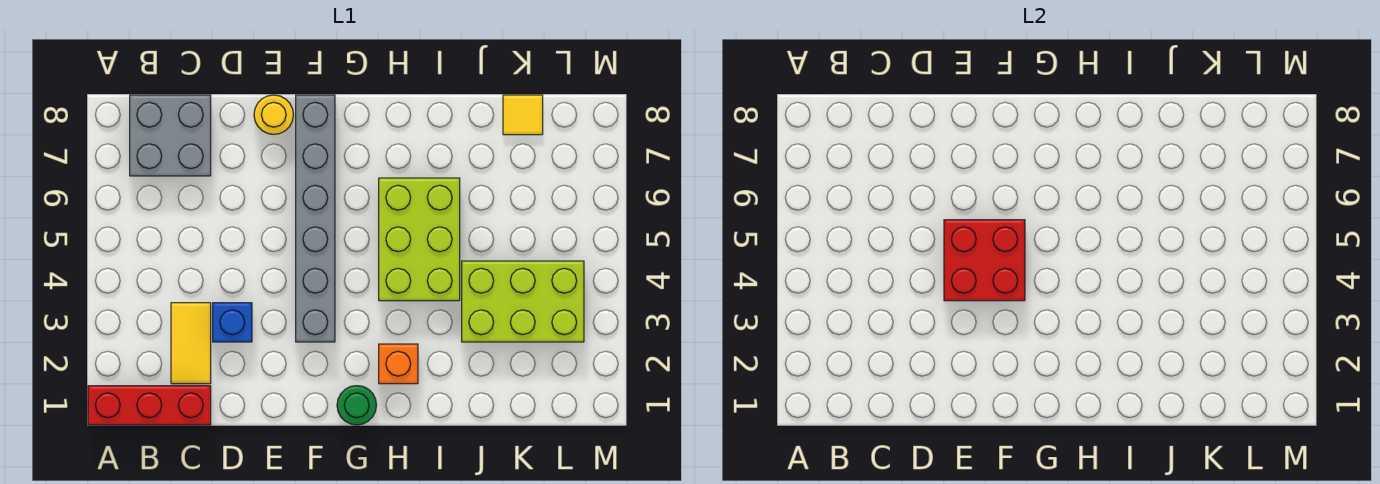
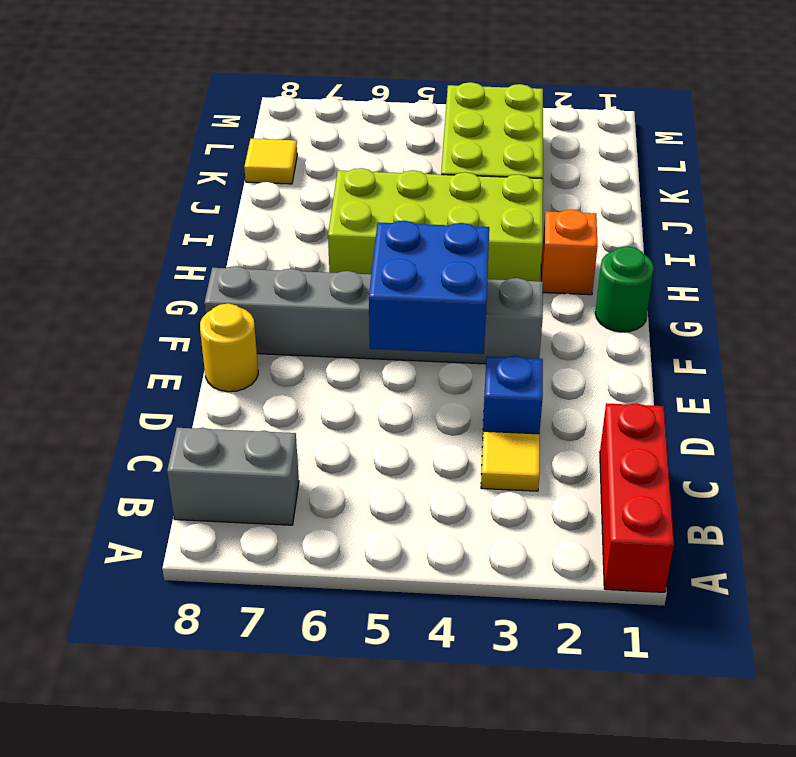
grey brick B7:C8 level 1 -> grey brick B7:B8 level 1
yellow tile C2:C3 level 1 -> yellow tile C3 level 1
red brick E4:F5 level 2 -> blue brick E4:F5 level 2
lime brick H4:I6 level 1 -> lime brick H3:I6 level 1

